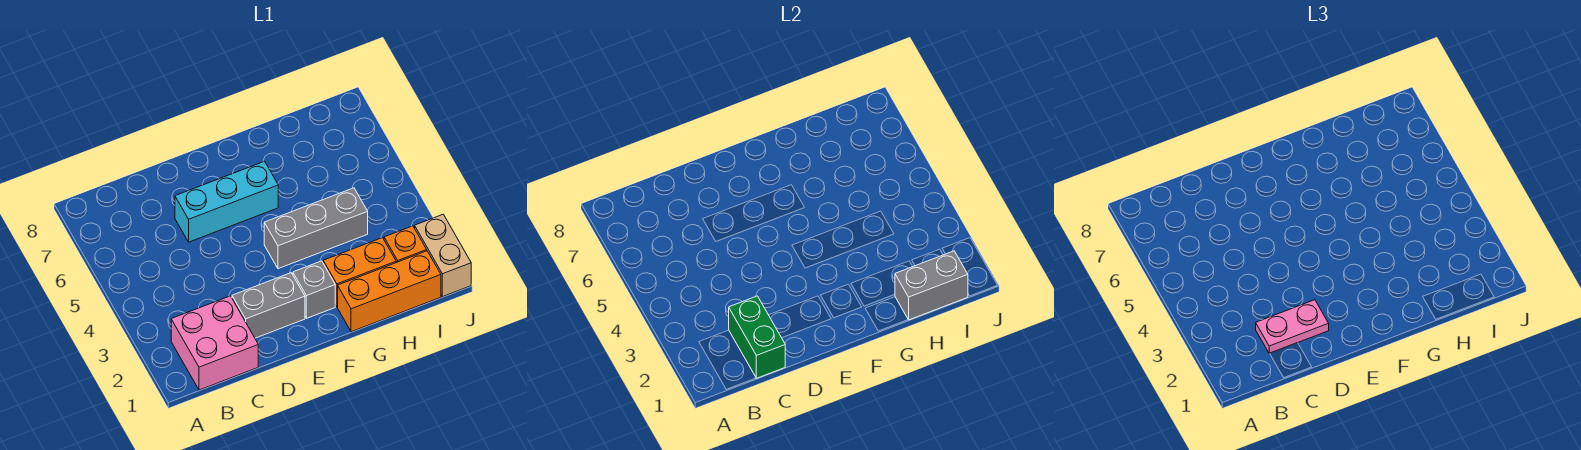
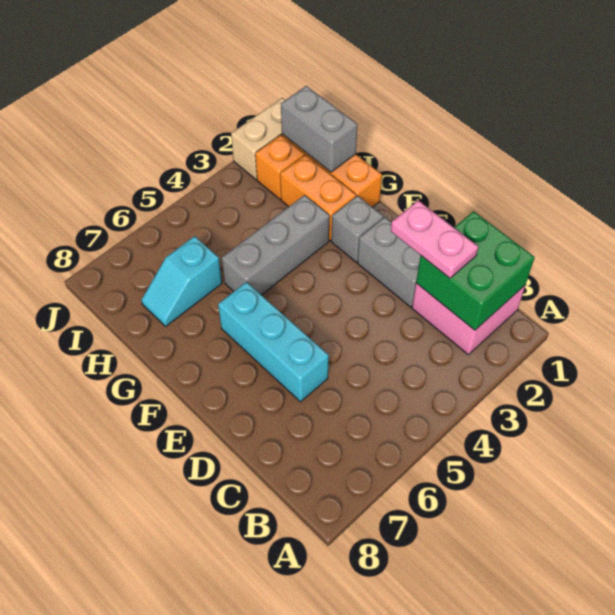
green brick C1:C2 level 2 -> green brick B1:C2 level 2
grey brick F4:H4 level 1 -> grey brick G3:G5 level 1
none -> cyan slope H6:H7 level 1 top 6

